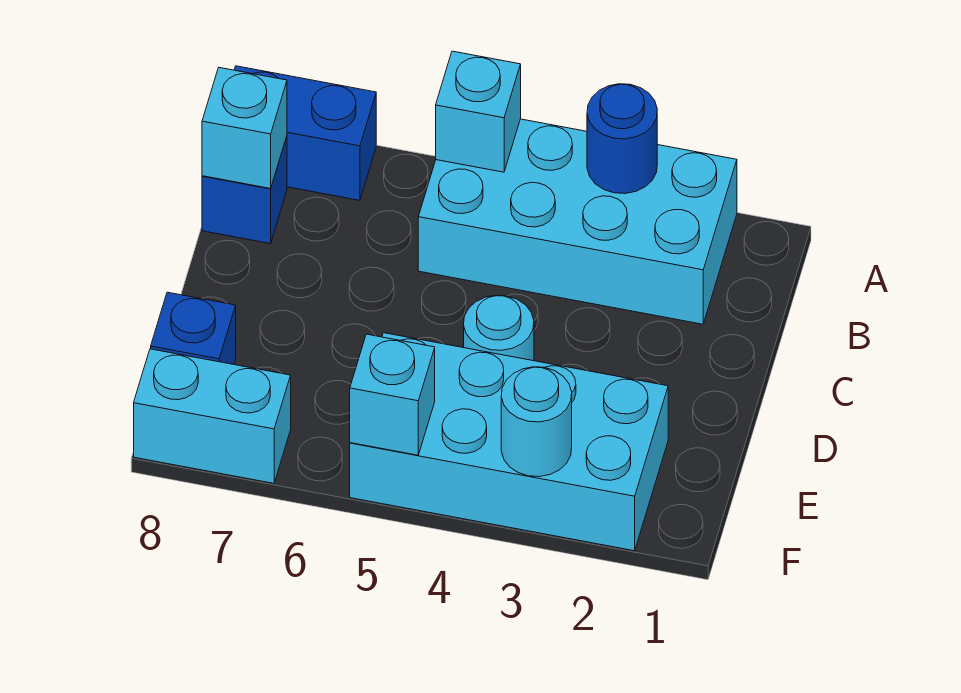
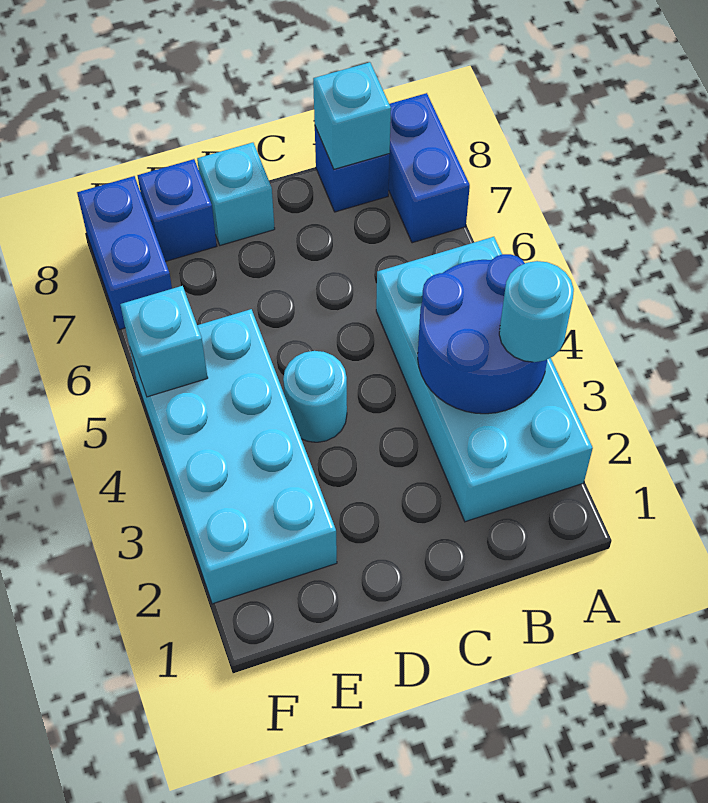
blue round brick A3 level 2 -> blue round brick A3:B4 level 2
cyan brick A5 level 2 -> cyan brick D8 level 1
cyan round brick F3 level 2 -> cyan round brick A3 level 3
cyan brick F7:F8 level 1 -> blue brick F7:F8 level 1

